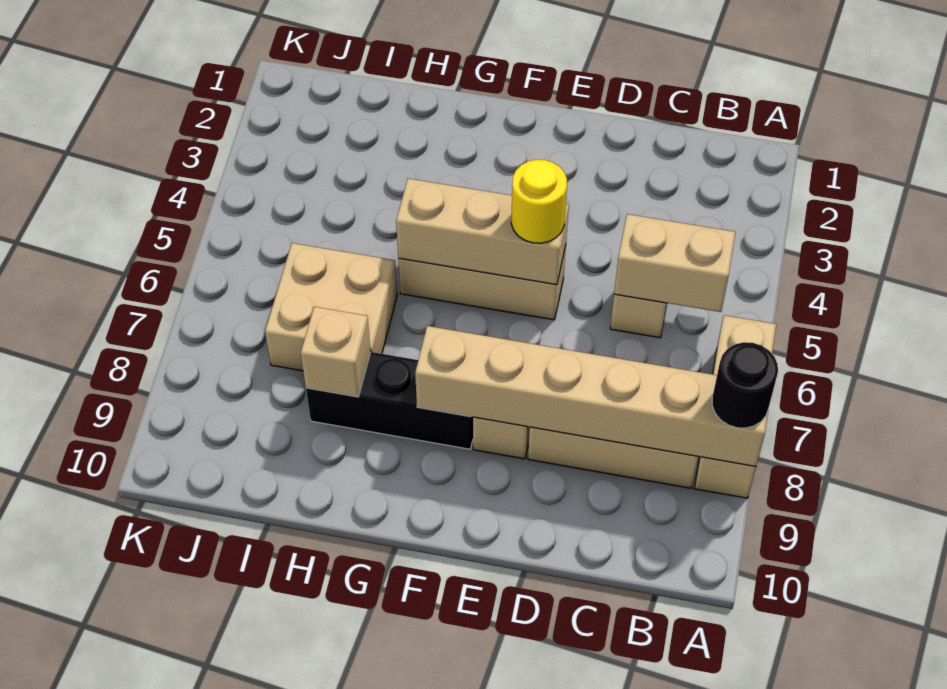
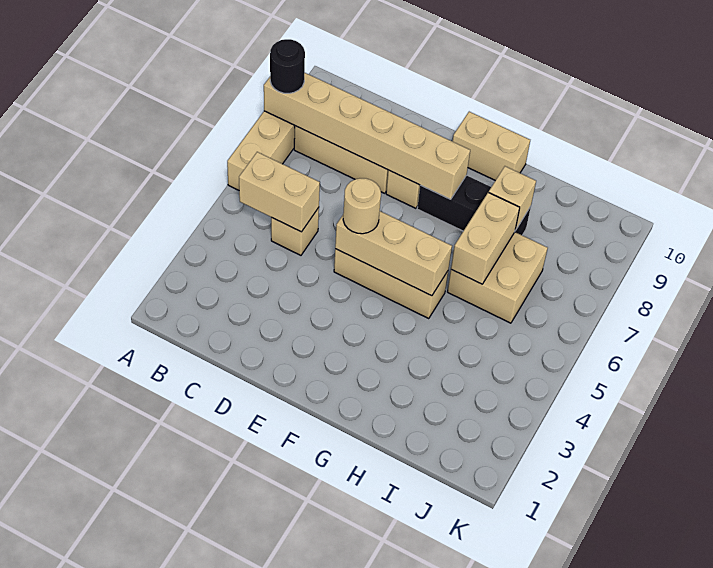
yellow round brick E5 level 3 -> tan round brick E5 level 3
none -> tan brick F10:G10 level 1
none -> tan brick H6:H7 level 2

